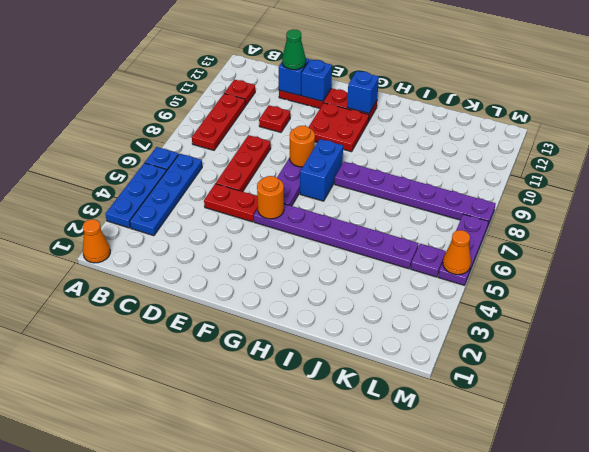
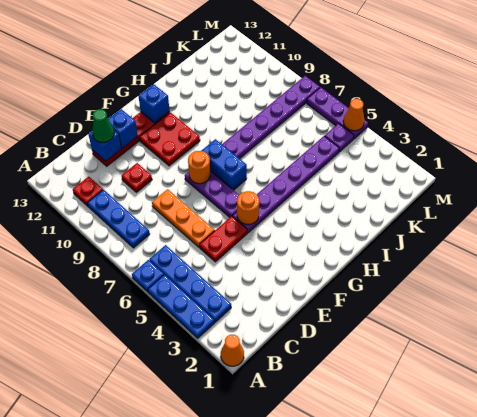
red plate B8:B10 level 1 -> blue plate B8:B10 level 1
red plate D6:D8 level 1 -> orange plate D6:D8 level 1

